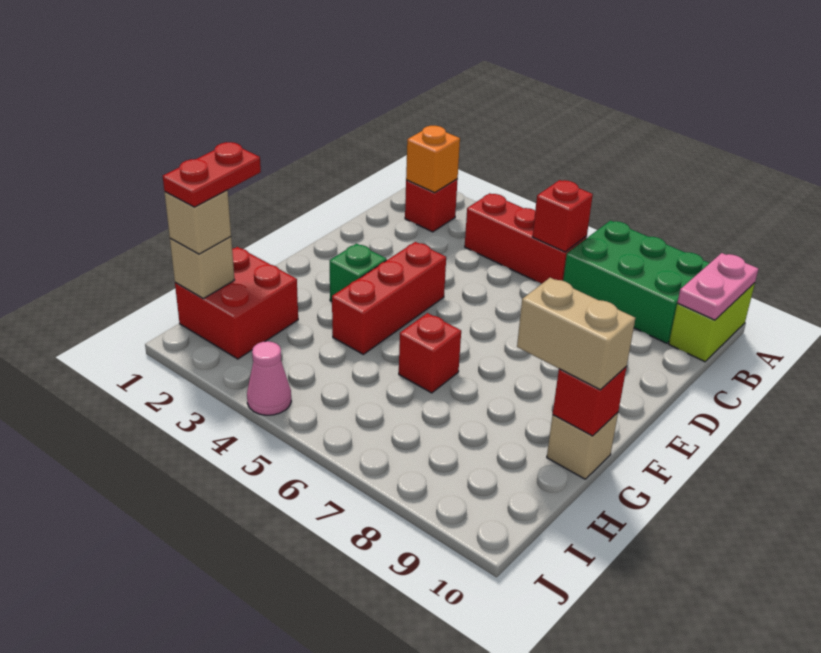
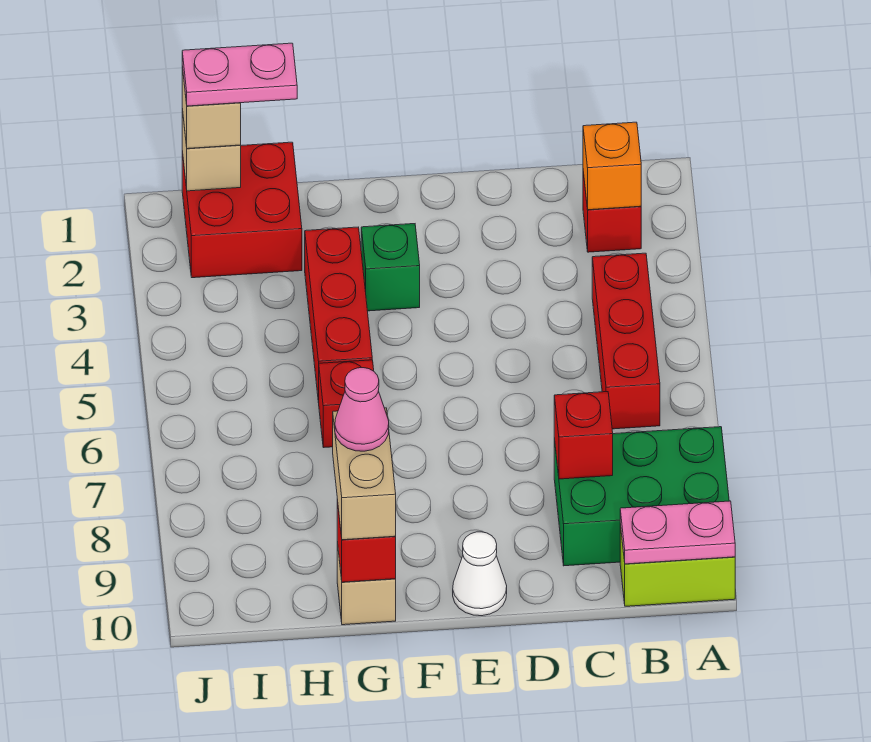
green brick A7:B9 level 1 -> green brick A8:C9 level 1
red brick B6 level 2 -> red brick C8 level 2
red brick E4:G4 level 1 -> red brick G3:G5 level 1
none -> white cone E10 level 1
red plate H1:I1 level 4 -> pink plate H1:I1 level 4
pink cone J4 level 1 -> pink cone G9 level 4

